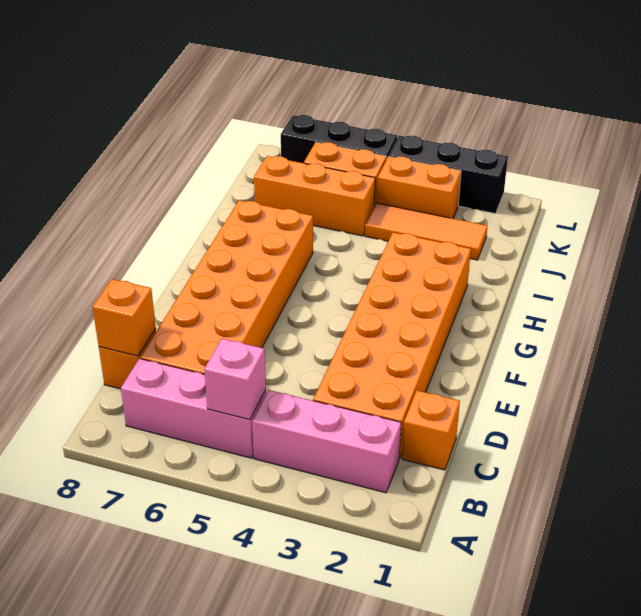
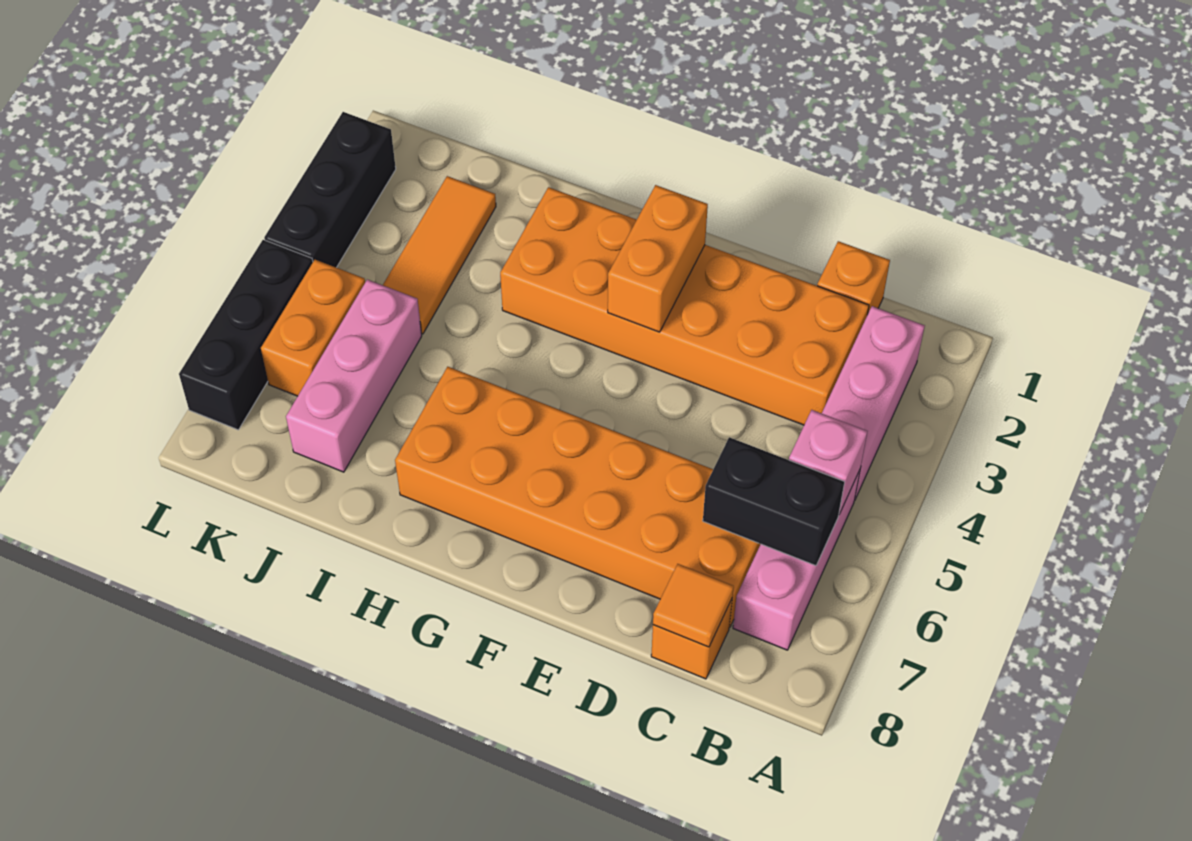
none -> black brick B6:C6 level 2
orange brick C8 level 2 -> orange tile C8 level 2
orange brick J5:J7 level 1 -> pink brick J5:J7 level 1
orange brick K3:K4 level 1 -> orange brick F2:F3 level 2

